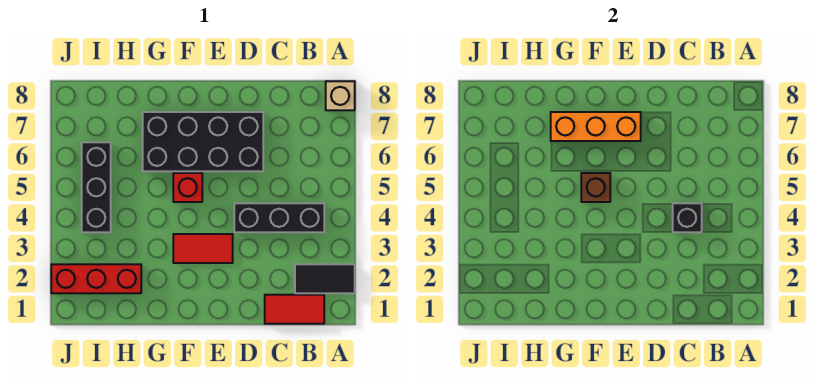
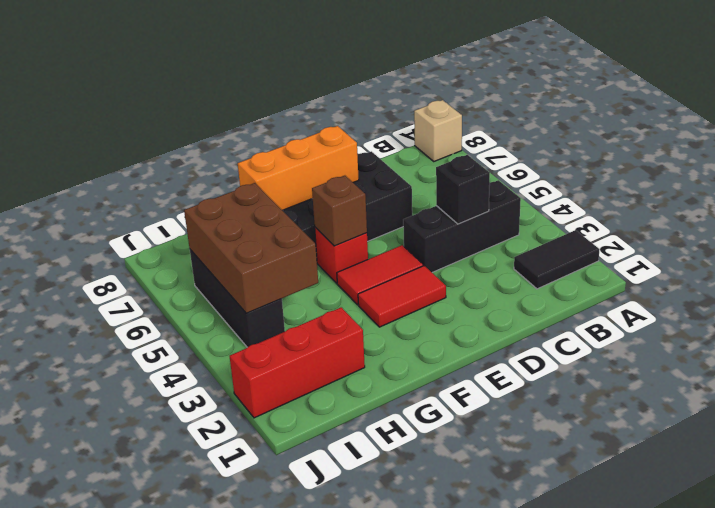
red tile B1:C1 level 1 -> red tile E4:F4 level 1
none -> brown brick H4:I6 level 2

